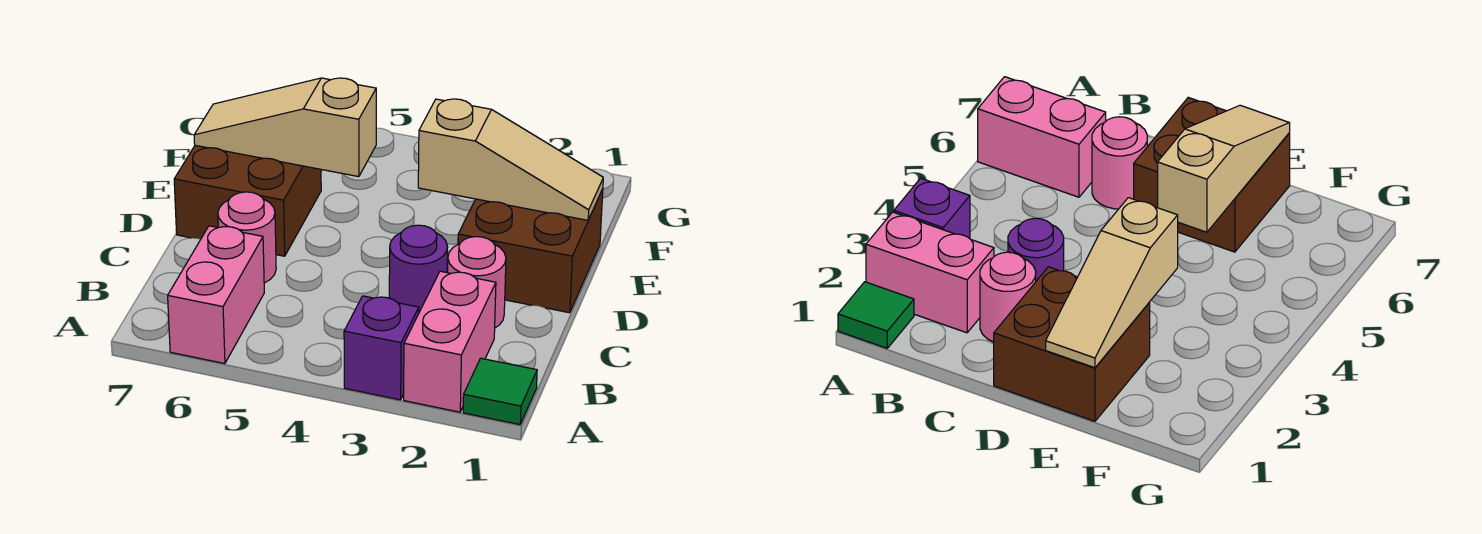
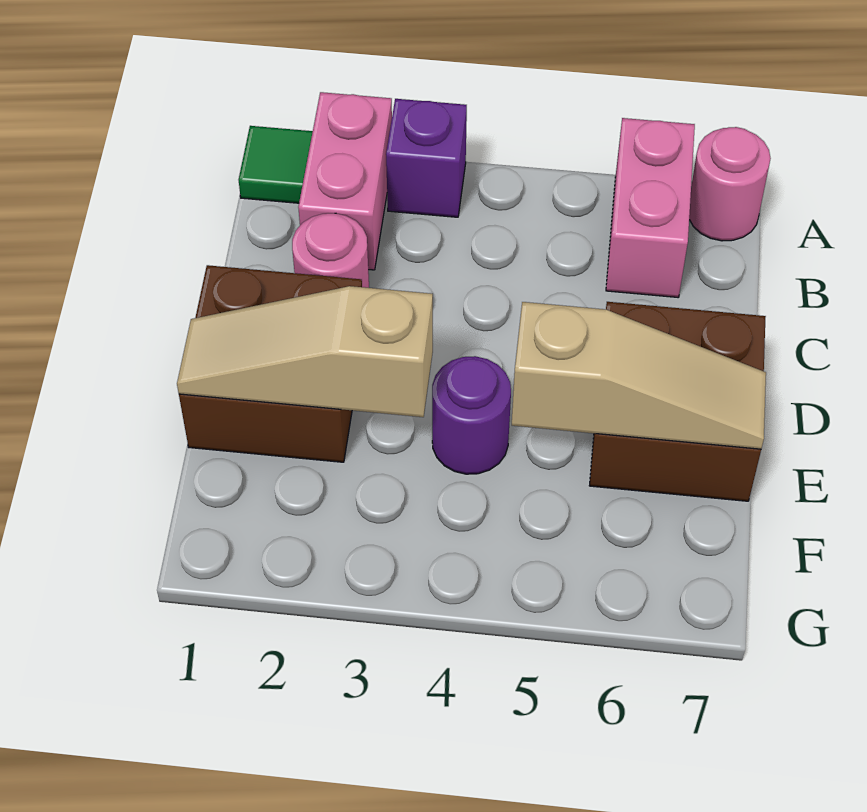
purple round brick C3 level 1 -> purple round brick E4 level 1
pink round brick C6 level 1 -> pink round brick A7 level 1

